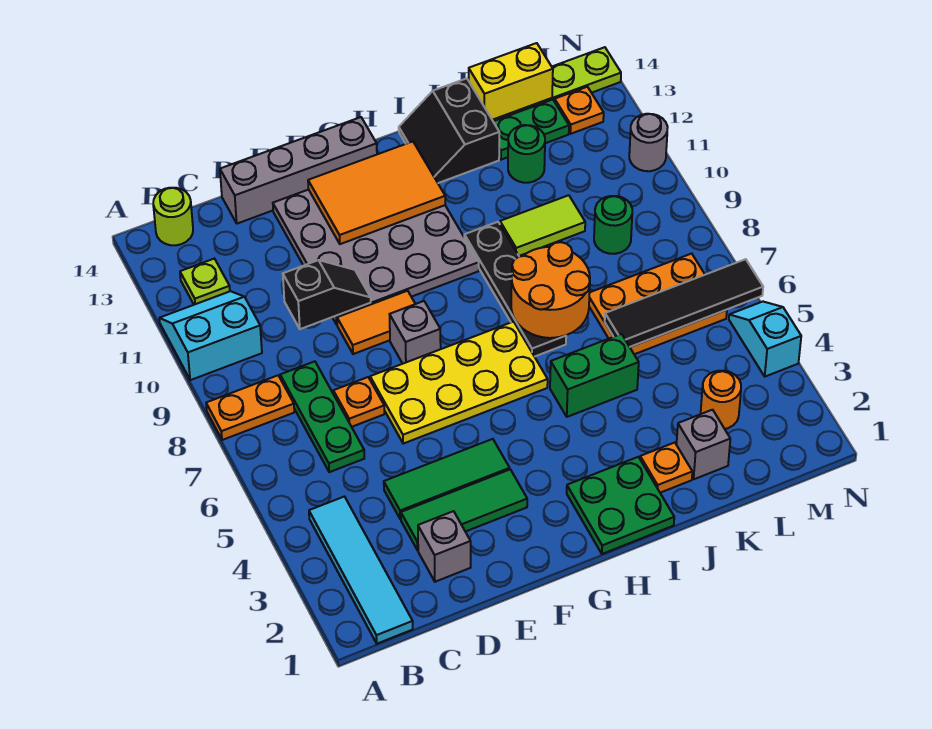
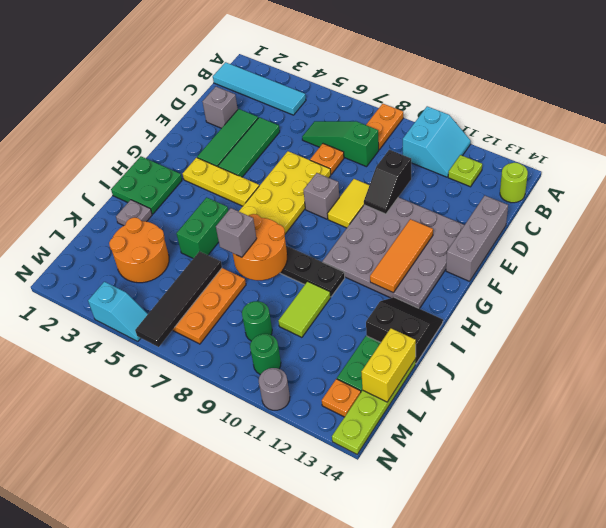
green plate C6:C8 level 1 -> green slope C6:C8 level 1 top 8
grey brick D14:G14 level 1 -> grey brick D14:F14 level 1
orange tile E9:F9 level 1 -> yellow tile E9:F9 level 1
orange tile F12:H13 level 2 -> orange tile F12:H12 level 2
none -> yellow plate G3:G5 level 1
orange plate J2 level 1 -> grey plate J2 level 1
grey brick K2 level 1 -> grey brick J7 level 3
green round brick K12 level 1 -> green round brick M10 level 1
orange round brick L3 level 1 -> orange round brick K3:L4 level 1

